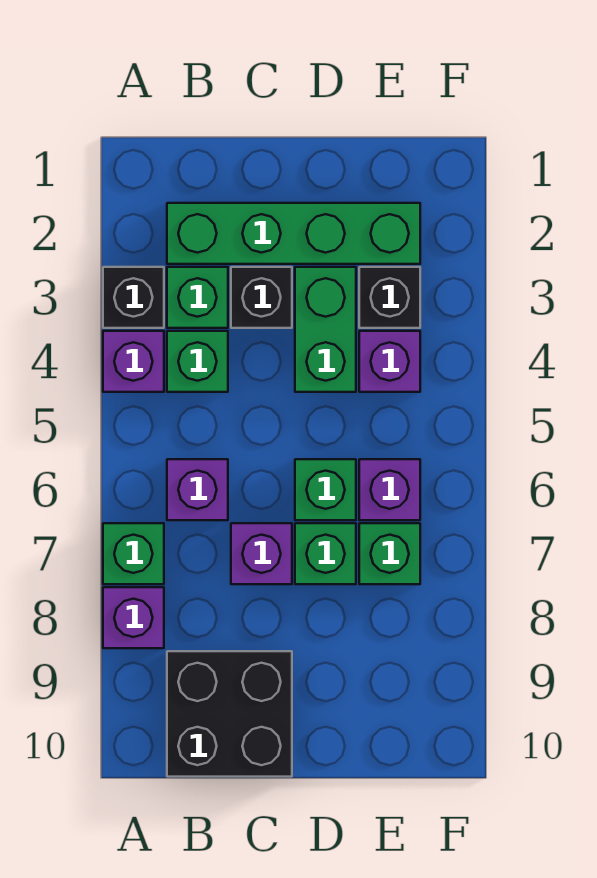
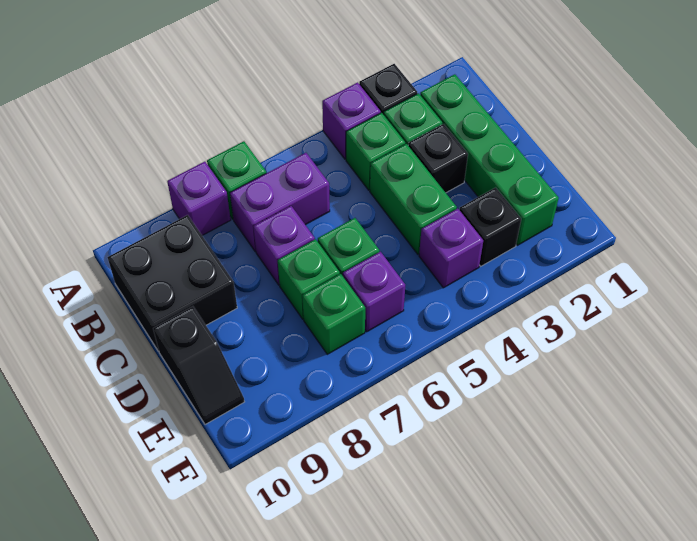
purple brick B6 level 1 -> purple brick B6:B7 level 1
green brick D3:D4 level 1 -> green brick C4:D4 level 1
none -> black slope D10:E10 level 1 top D

